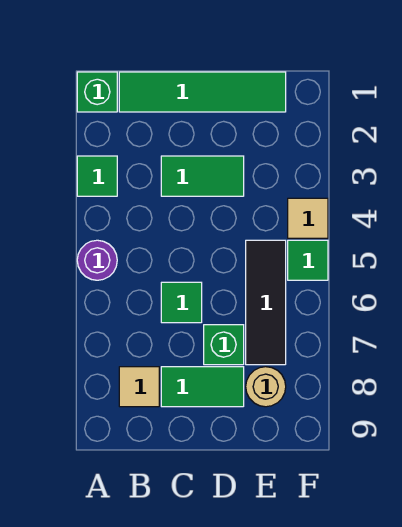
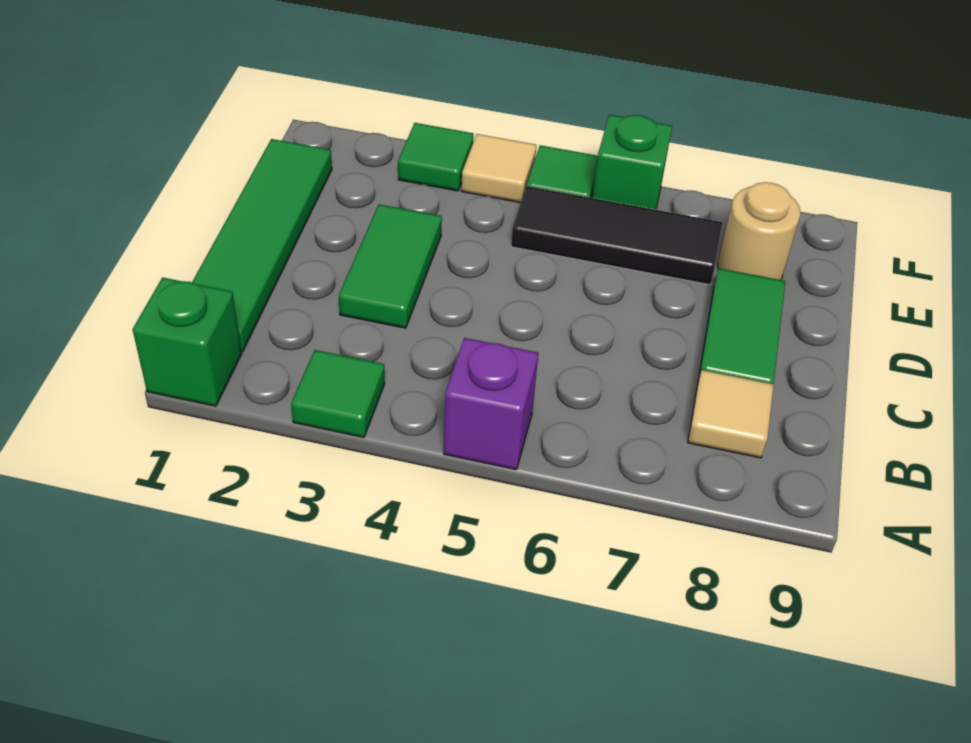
purple round brick A5 level 1 -> purple brick A5 level 1
green tile C6 level 1 -> green tile F3 level 1
green brick D7 level 1 -> green brick F6 level 1

